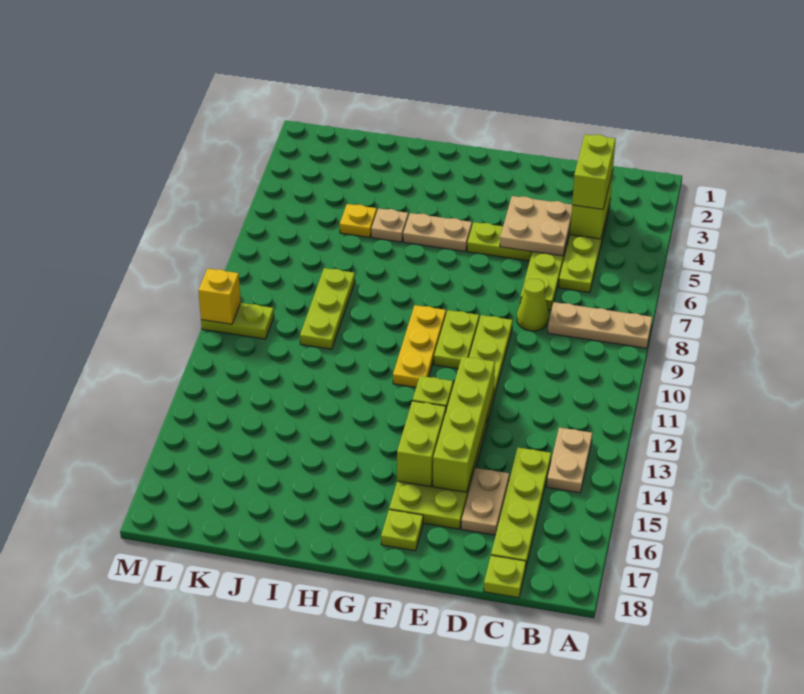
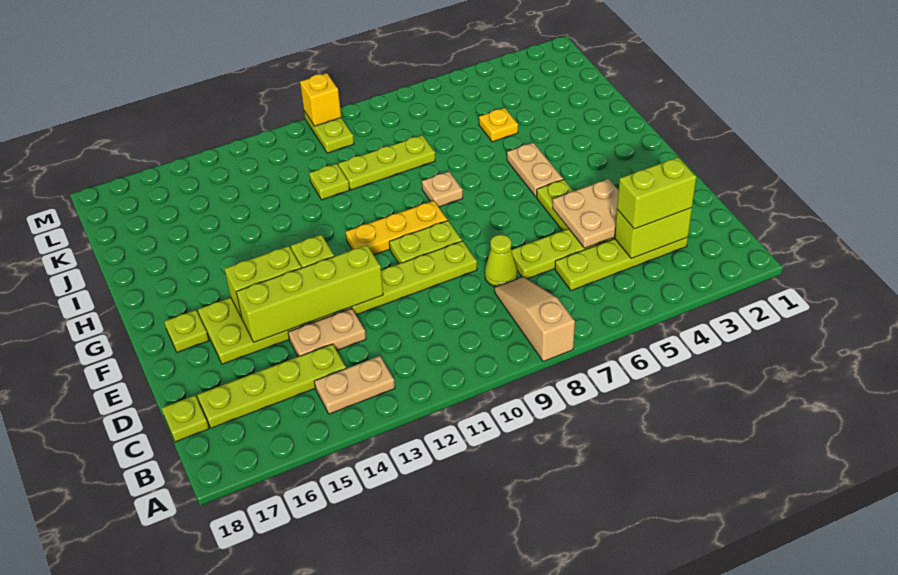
tan plate A8:C8 level 1 -> tan slope A8:C8 level 1 top A
tan plate D15:D16 level 1 -> tan plate D13:D14 level 1
tan plate I5 level 1 -> tan plate H8 level 1
none -> lime plate J11 level 1

